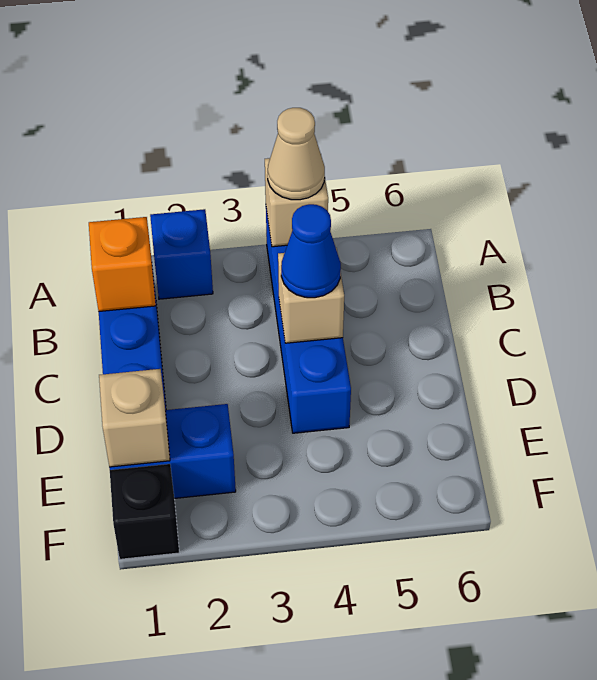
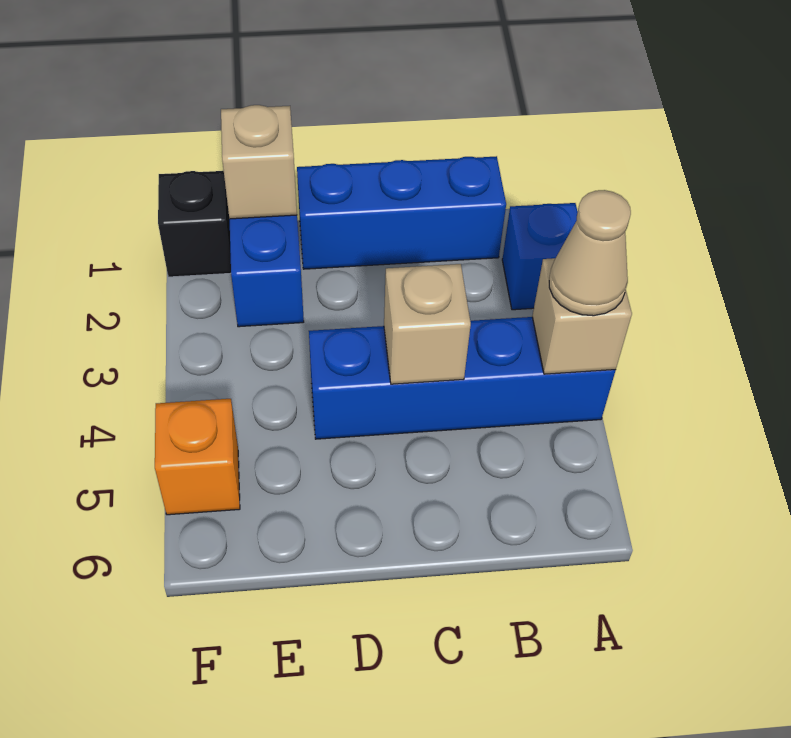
orange brick B1 level 2 -> orange brick F5 level 1
blue cone C4 level 3 -> none

